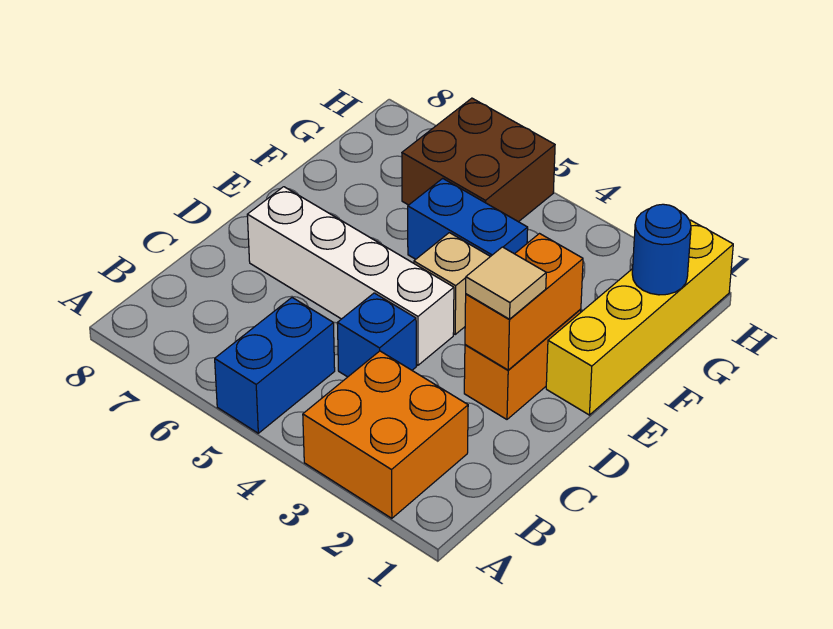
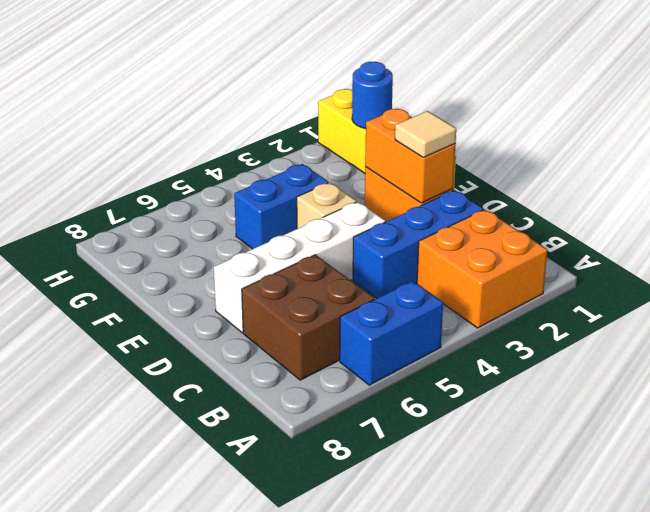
blue brick A5:B5 level 1 -> blue brick A5:A6 level 1
blue brick C4 level 1 -> blue brick C2:C4 level 1
brown brick G5:H6 level 1 -> brown brick B6:C7 level 1

